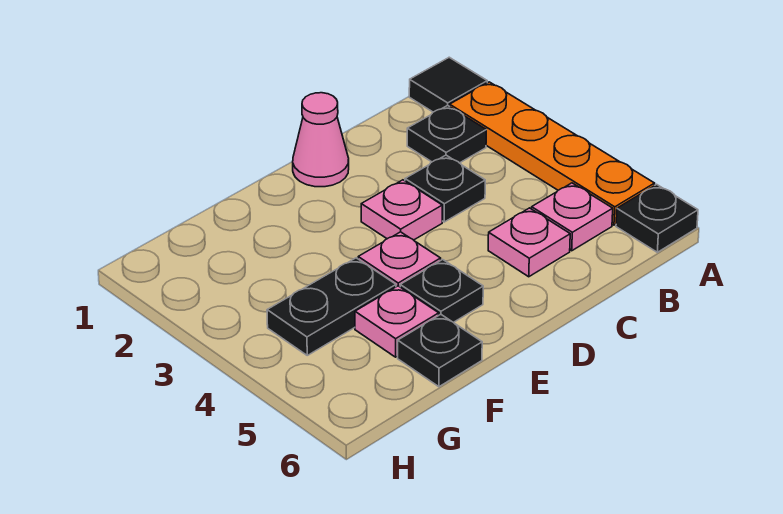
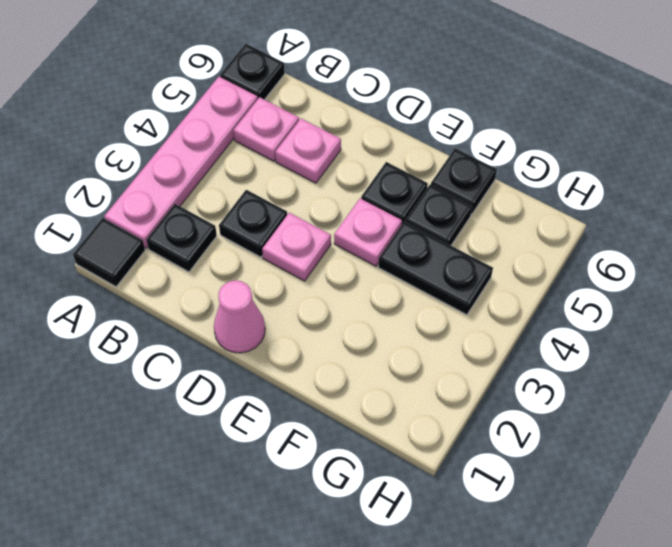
orange plate A2:A5 level 1 -> pink plate A2:A5 level 1
pink plate F5 level 1 -> black plate F5 level 1

